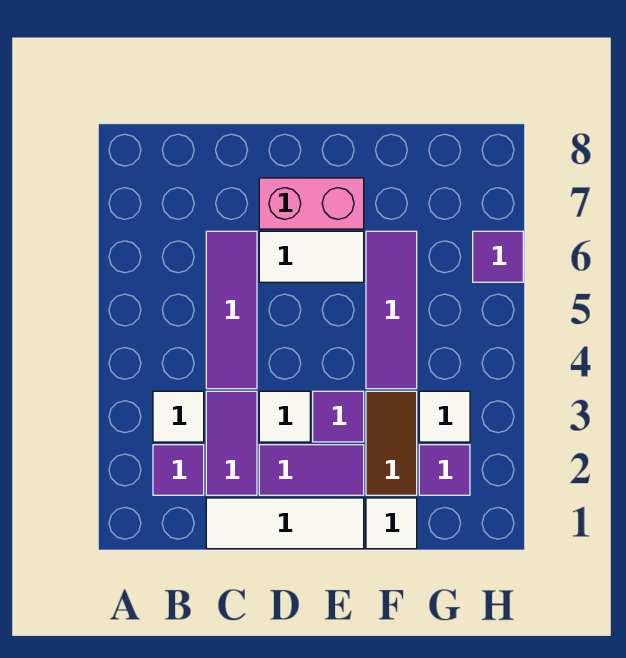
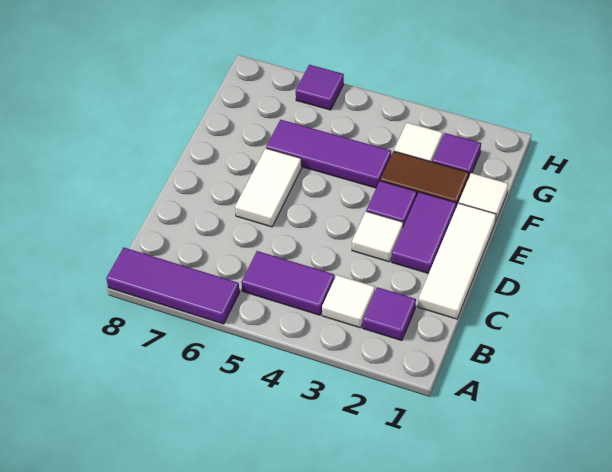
purple tile C2:C3 level 1 -> purple tile B4:B5 level 1
purple tile C4:C6 level 1 -> purple tile A6:A8 level 1
pink brick D7:E7 level 1 -> none

